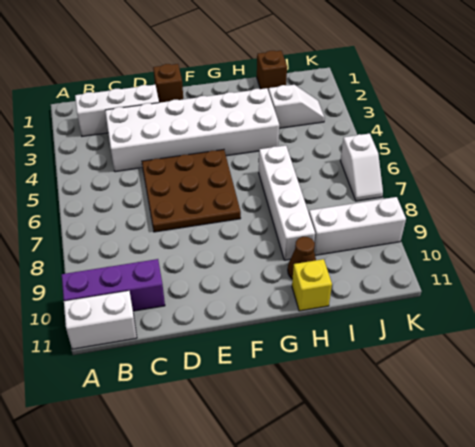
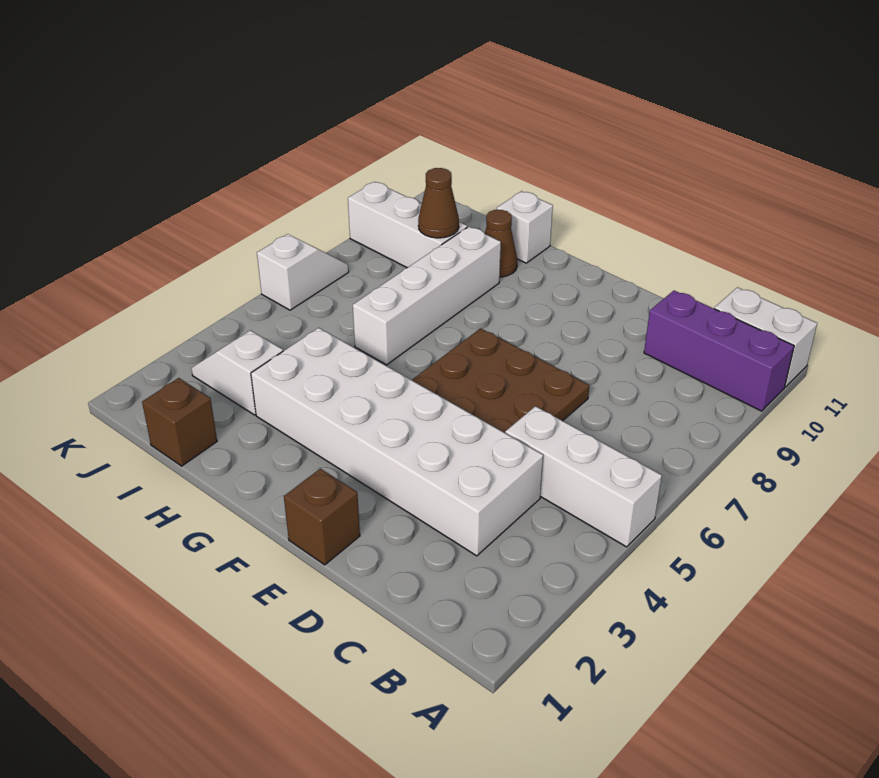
white brick B2:D2 level 1 -> white brick A5:C5 level 1
yellow brick H11 level 1 -> white brick H11 level 1
none -> brown cone I9 level 2

